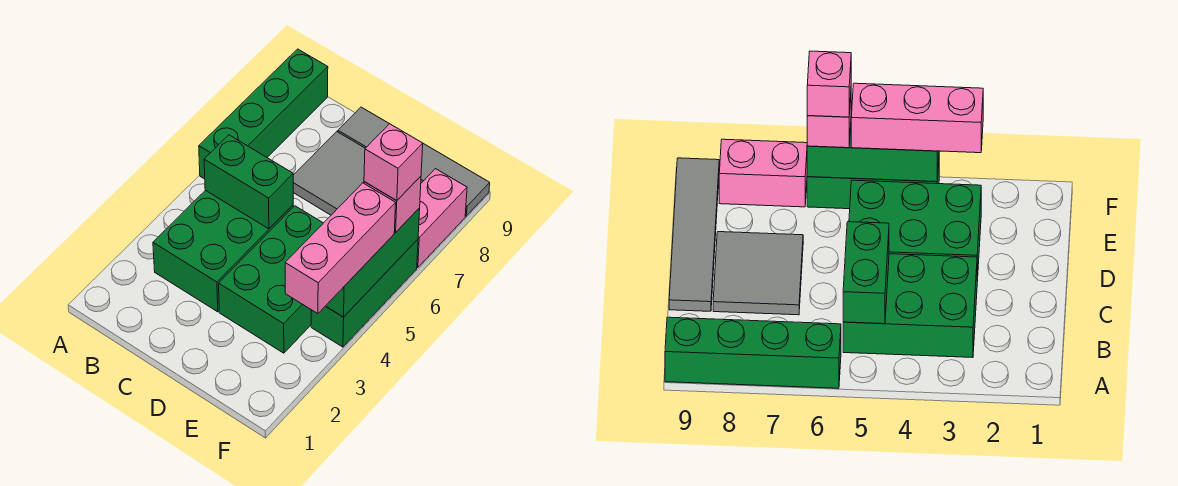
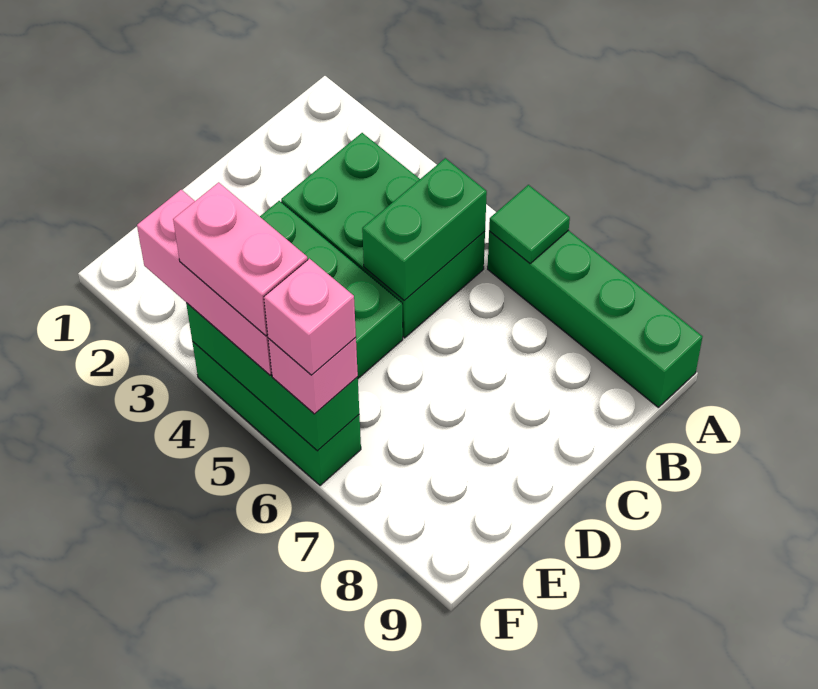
none -> green tile A6 level 2
grey tile C7:D8 level 1 -> none
grey tile C9:F9 level 1 -> none
pink brick F7:F8 level 1 -> pink brick F4:F5 level 4

